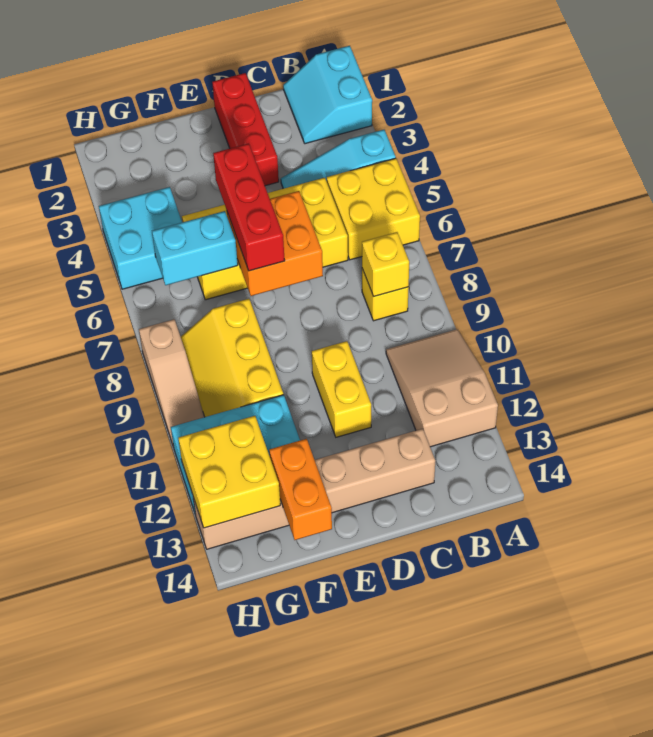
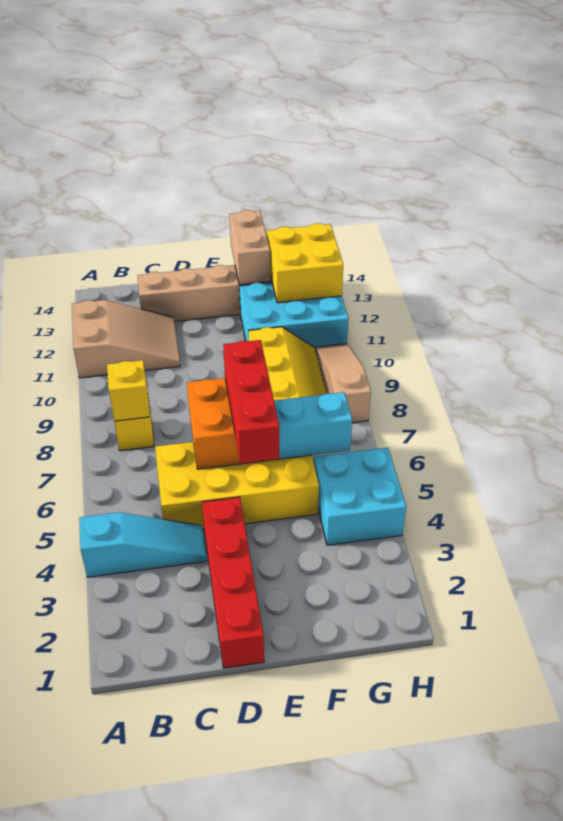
cyan slope A1:B2 level 1 top A -> none
yellow brick A5:B6 level 1 -> none
tan slope A10:B12 level 1 top 12 -> tan slope A11:C12 level 1 top A
red brick D1:D3 level 1 -> red brick D1:D4 level 1
yellow brick D10:D11 level 1 -> none
orange brick F13:F14 level 2 -> tan brick F13:F14 level 2

